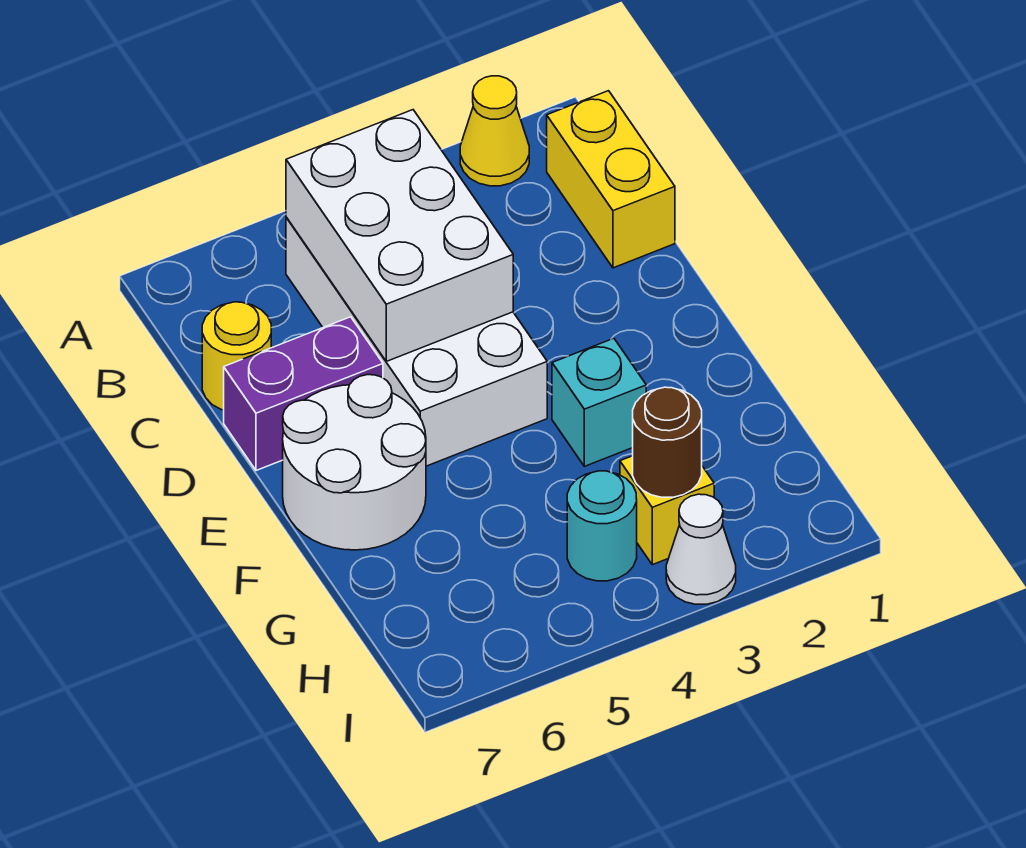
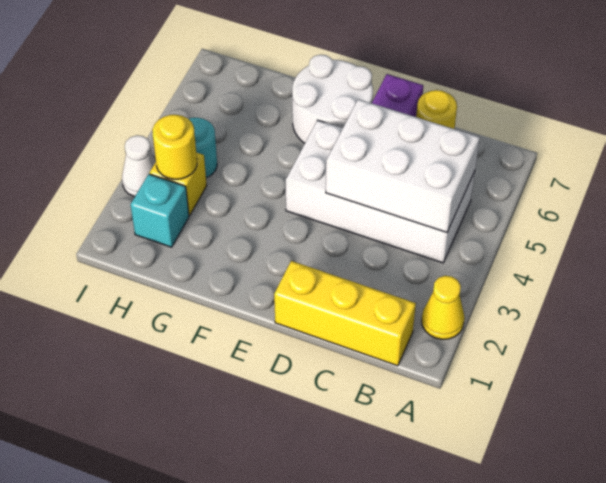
yellow brick B1:C1 level 1 -> yellow brick B1:D1 level 1
cyan brick F3 level 1 -> cyan brick H2 level 1
brown round brick H3 level 2 -> yellow round brick H3 level 2

